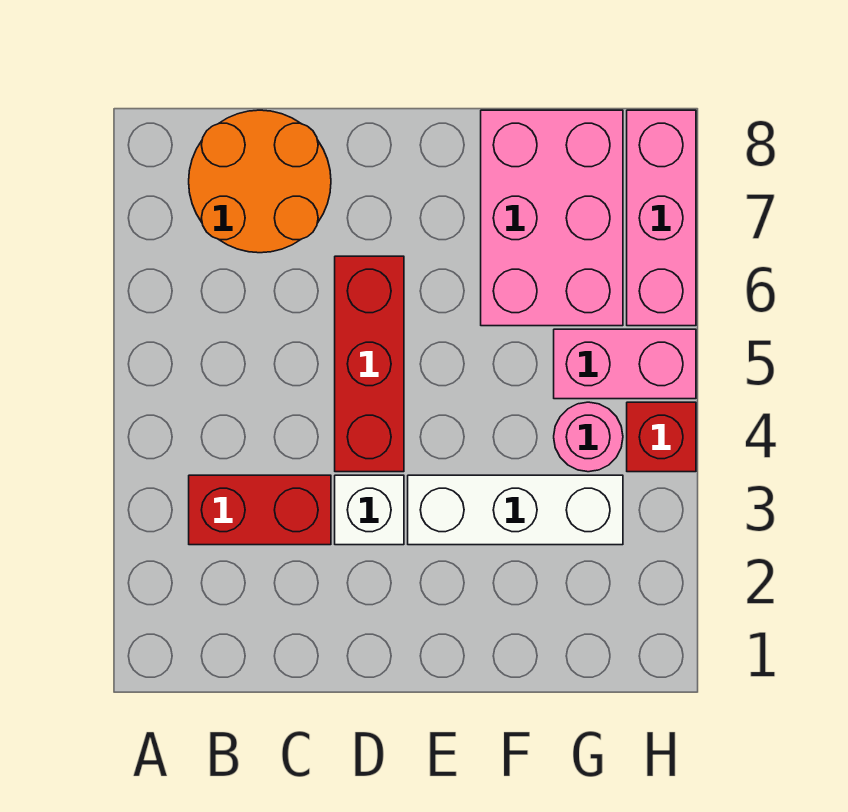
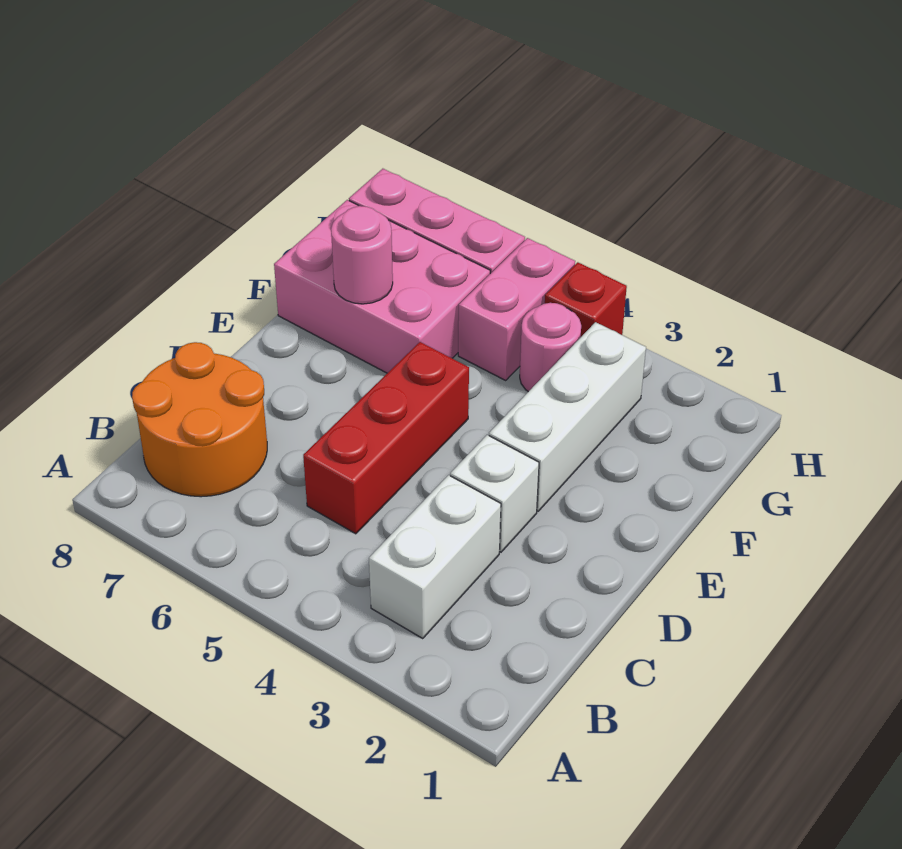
red brick B3:C3 level 1 -> white brick B3:C3 level 1
red brick D4:D6 level 1 -> red brick C5:E5 level 1
none -> pink round brick F7 level 2

